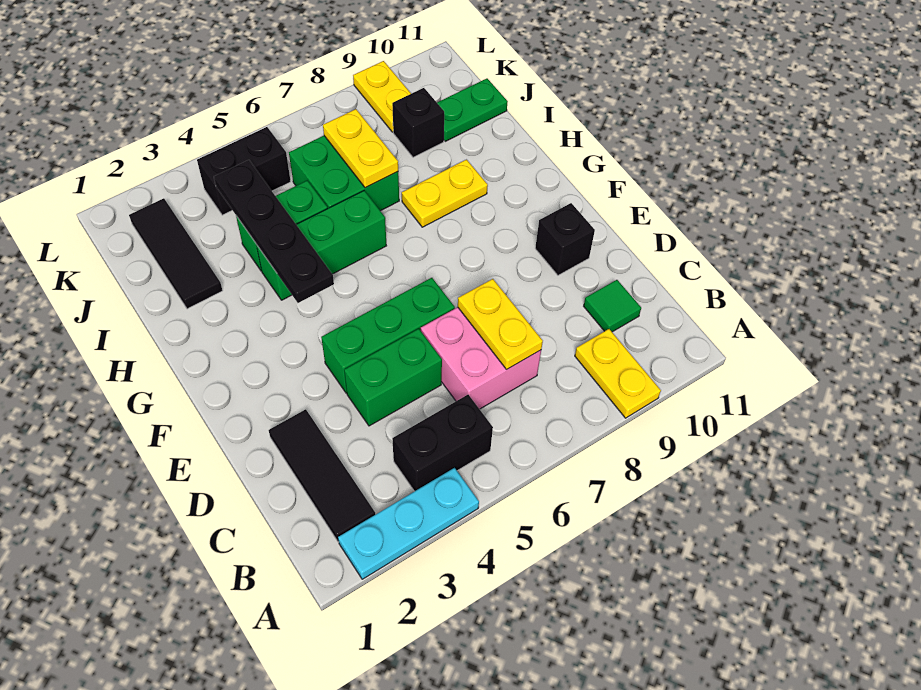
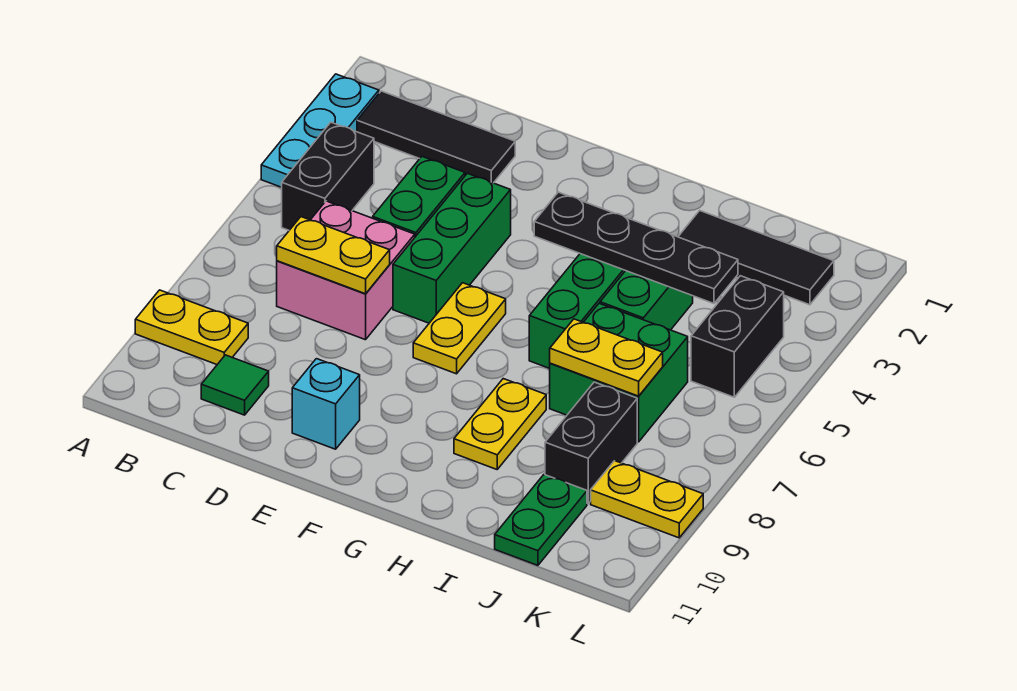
black brick E10 level 1 -> cyan brick E10 level 1
none -> yellow plate F6:F7 level 1
black brick J9 level 1 -> black brick J8:J9 level 1

